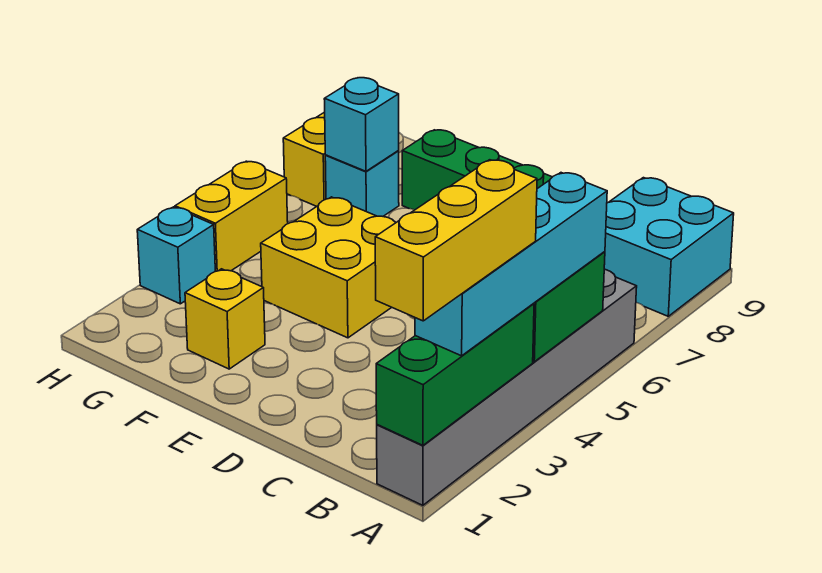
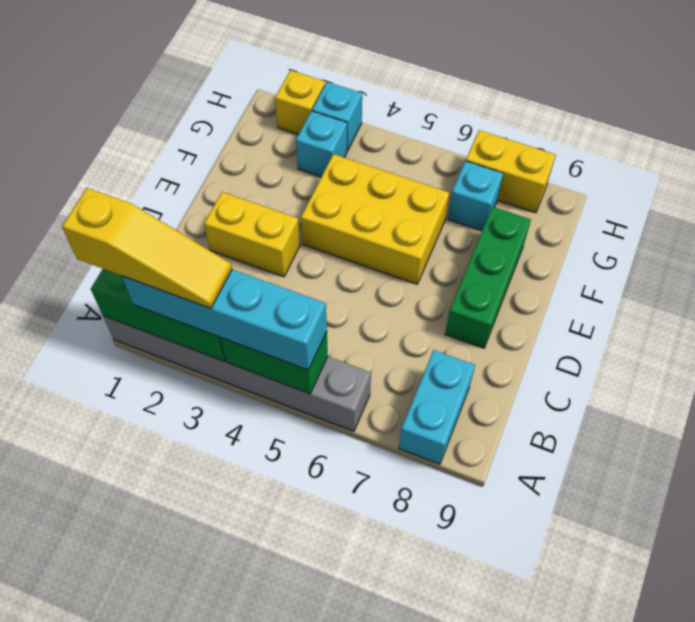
yellow brick A1:A3 level 4 -> yellow slope A1:A3 level 4 top 1
cyan brick A8:B9 level 1 -> cyan brick A8:B8 level 1
yellow brick E4:F5 level 1 -> yellow brick E4:F6 level 1
yellow brick F2 level 1 -> yellow brick H2 level 1
cyan brick G7 level 2 -> cyan brick G3 level 1
yellow brick H4:H5 level 1 -> yellow brick D2:D3 level 1

